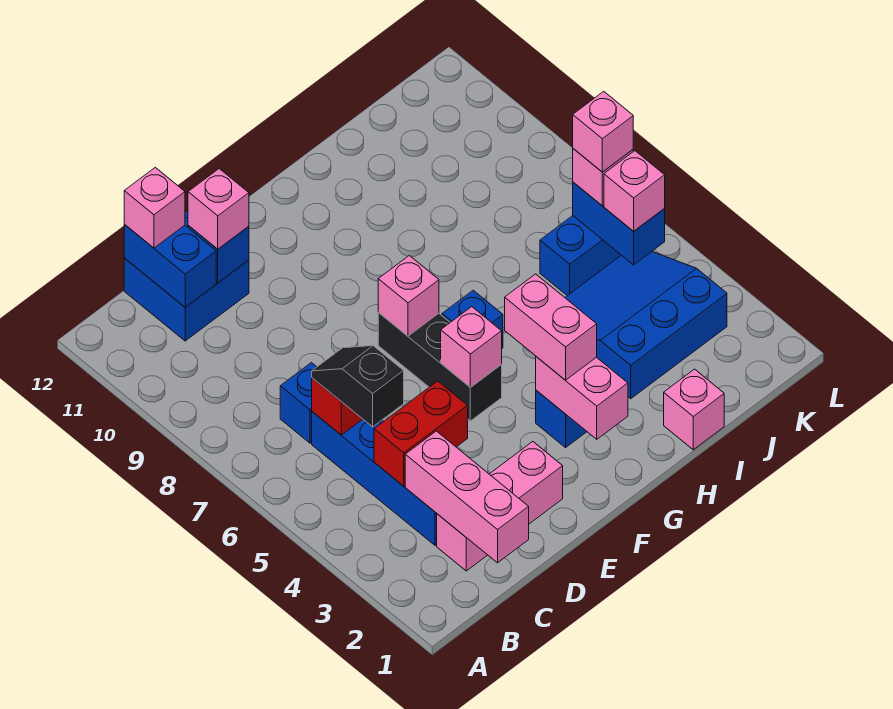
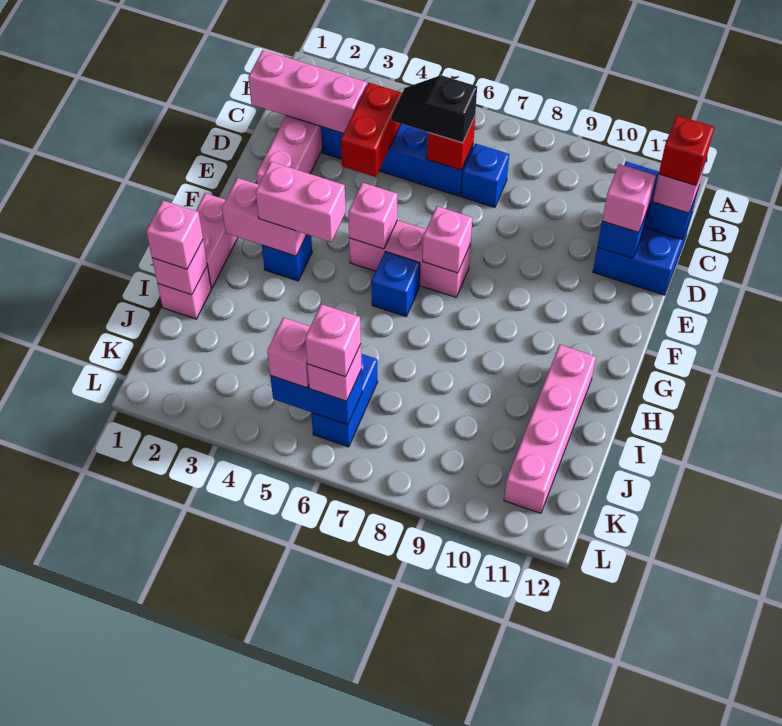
black slope C5:C6 level 3 top 5 -> black slope C5:C6 level 3 top 6
none -> red brick C12 level 4
black brick F5:F7 level 1 -> pink brick F5:F7 level 1
none -> pink brick G1:H1 level 1
none -> pink brick H11:K11 level 1
none -> pink brick I1 level 2
none -> pink brick I1 level 3
blue slope I3:K5 level 1 top 3 -> none

